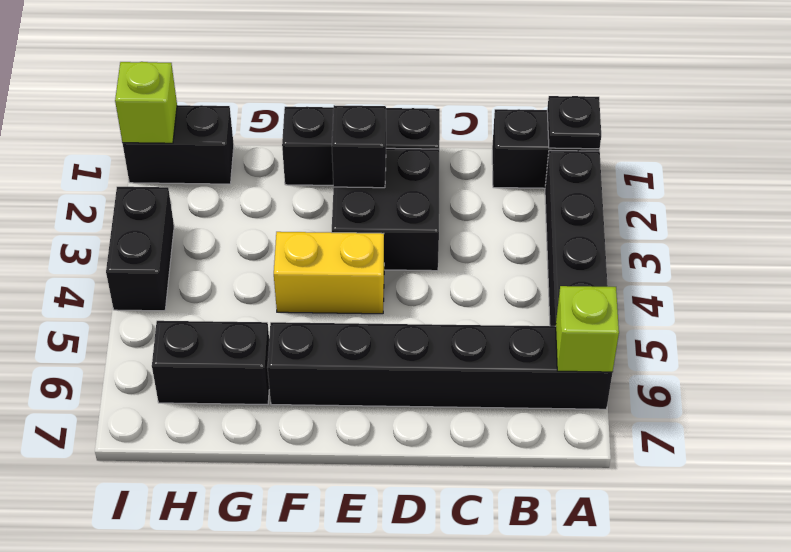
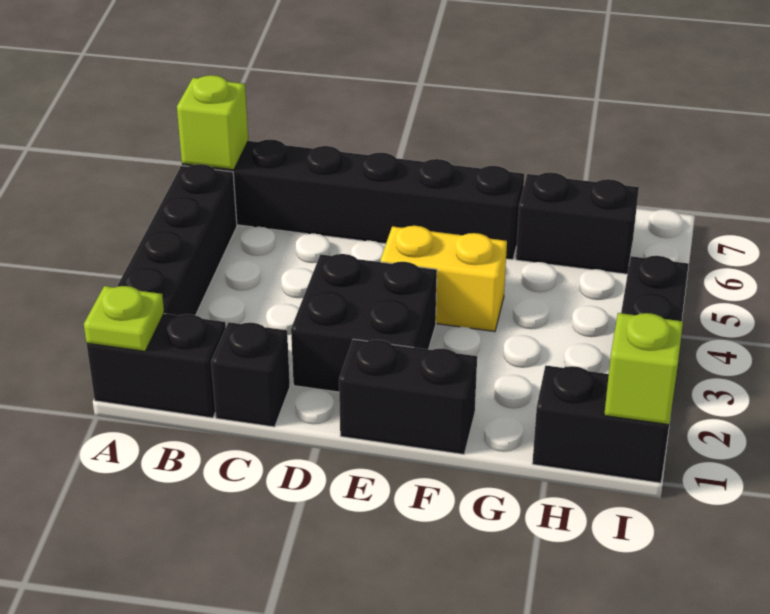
black plate A1 level 2 -> lime plate A1 level 2
black brick D1:F1 level 1 -> black brick E1:F1 level 1
black brick E2 level 2 -> black brick C1 level 1

